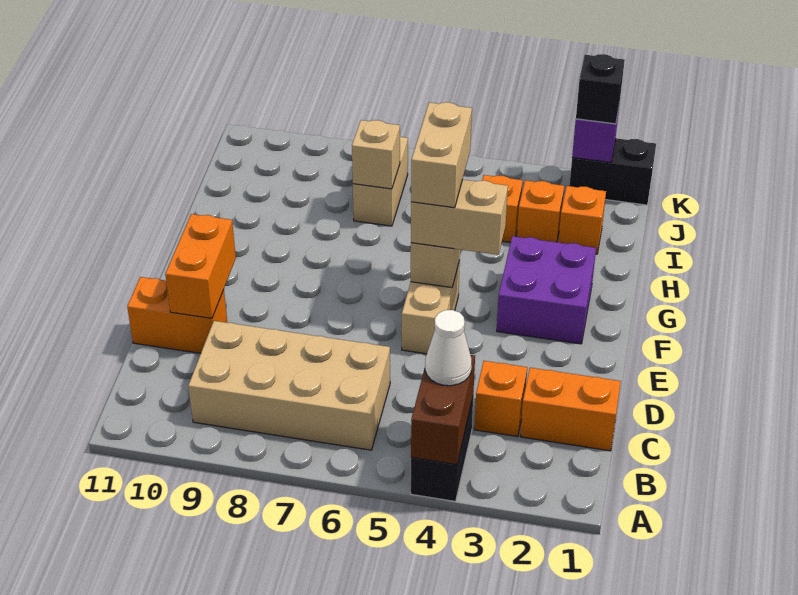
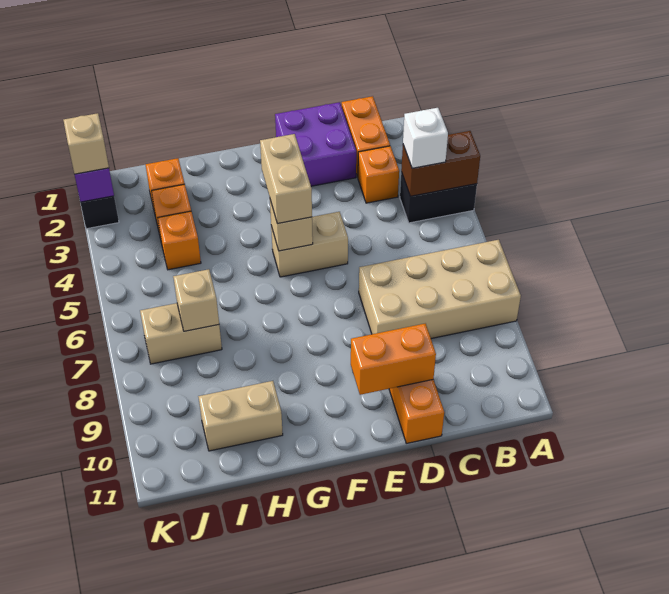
white cone B4 level 3 -> white brick B4 level 3
tan brick B6:C9 level 1 -> tan brick A7:D8 level 1
purple brick F2:G3 level 1 -> purple brick D1:E2 level 1
tan brick F5:G5 level 4 -> tan brick H10:I10 level 1
black brick K2 level 3 -> tan brick K2 level 3

